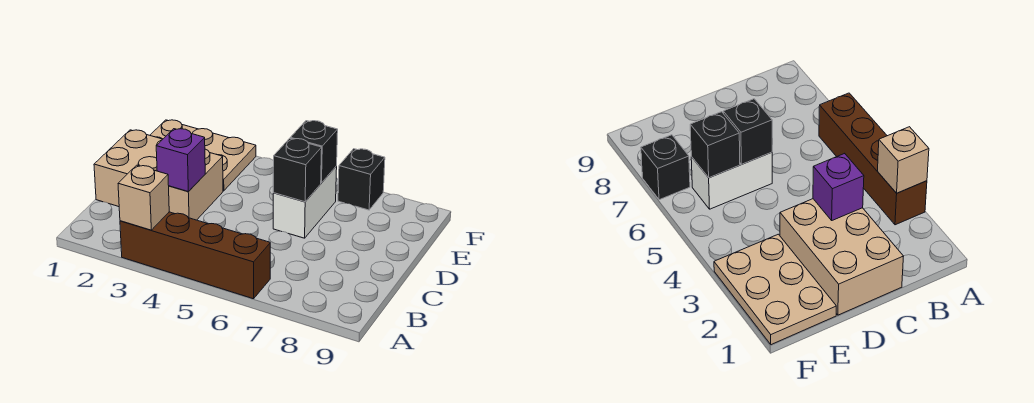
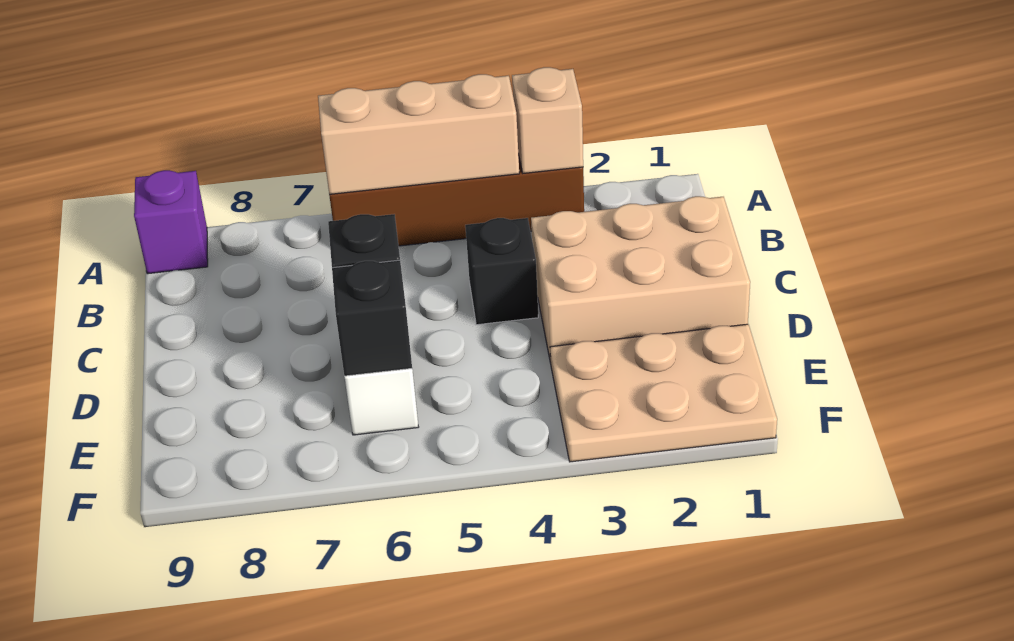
none -> tan brick A4:A6 level 2
purple brick C3 level 2 -> purple brick A9 level 1
black brick F7 level 1 -> black brick C4 level 1

